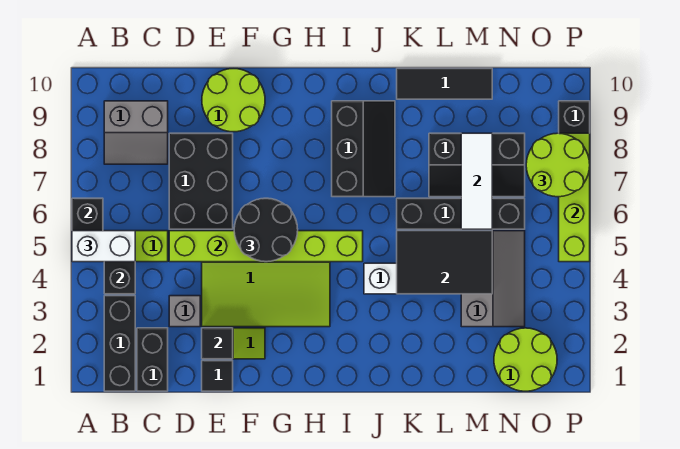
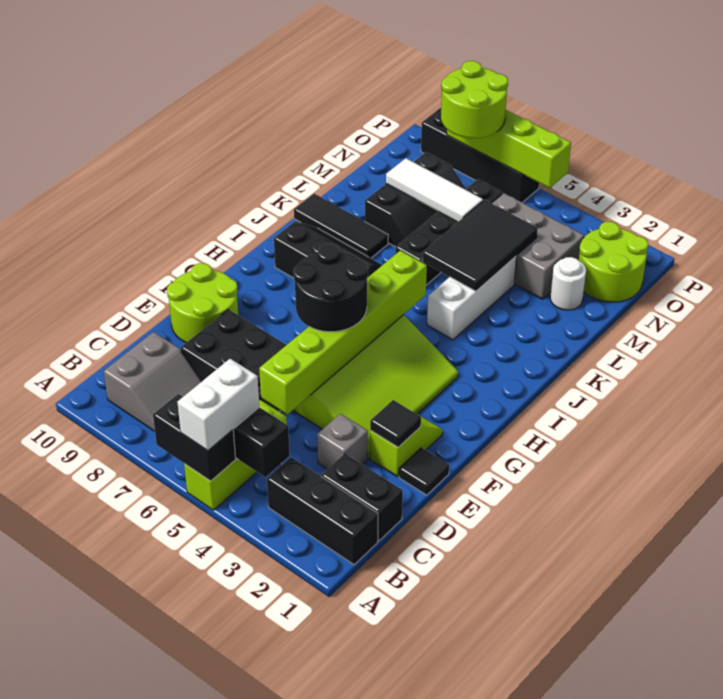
black tile K10:M10 level 1 -> black tile K8:K10 level 1
none -> white round brick M2 level 1
grey slope M3:N5 level 1 top M -> grey brick M3:N5 level 1

